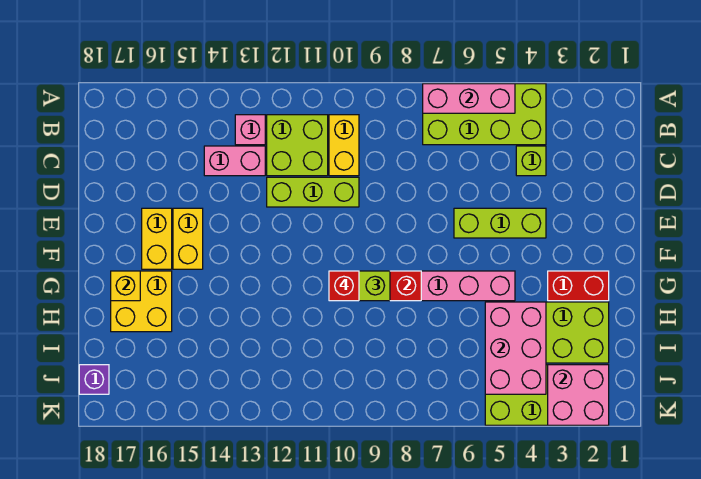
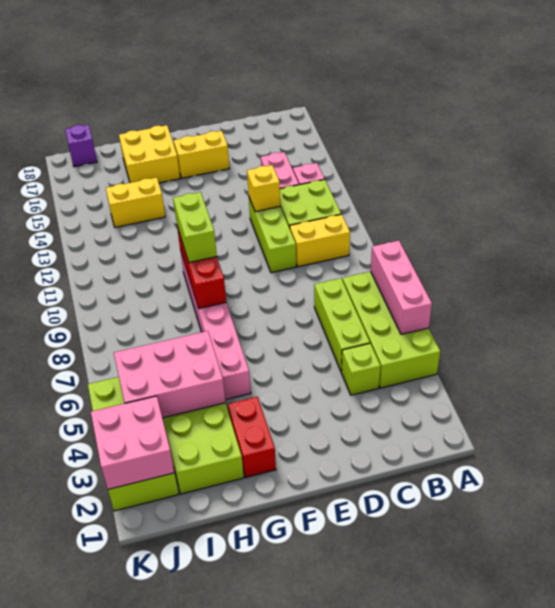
lime brick E4:E6 level 1 -> lime brick C5:C7 level 1
yellow brick E15:F15 level 1 -> yellow brick H14:I14 level 1
red brick G10 level 4 -> none
yellow brick G17 level 2 -> yellow brick D12 level 2

